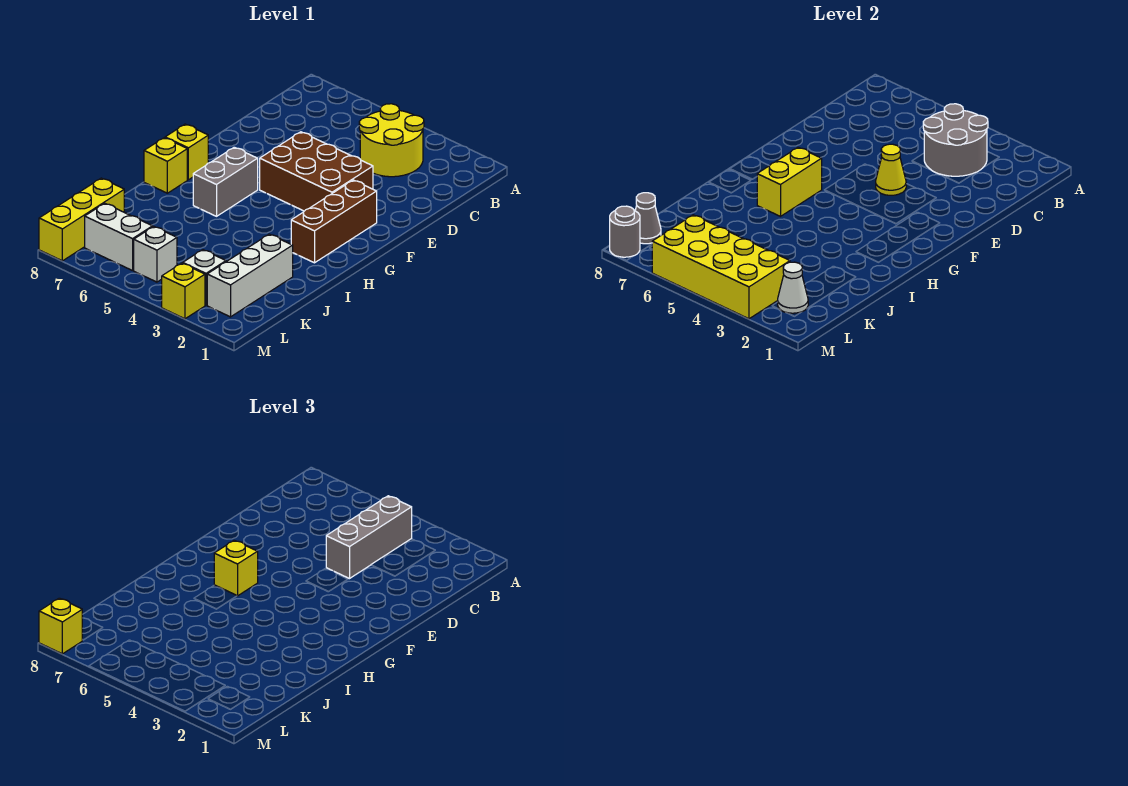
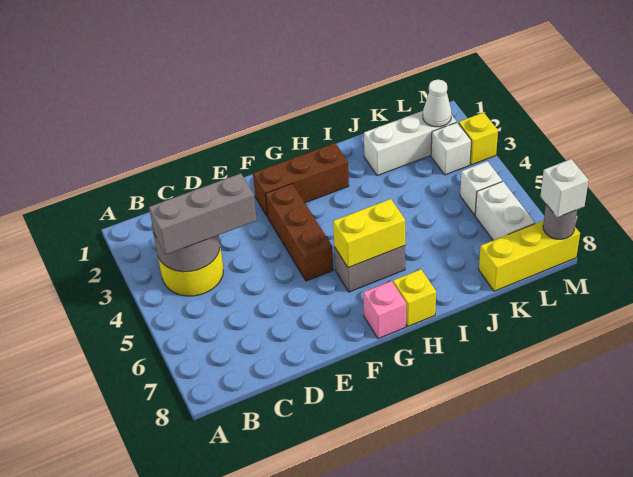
brown brick E3:F5 level 1 -> brown brick F3:F5 level 1
yellow cone E4 level 2 -> none
yellow brick G6 level 3 -> none
yellow brick G8 level 1 -> pink brick G8 level 1
yellow brick L3:M6 level 2 -> none
grey cone L8 level 2 -> none
yellow brick M8 level 3 -> white brick M8 level 3

